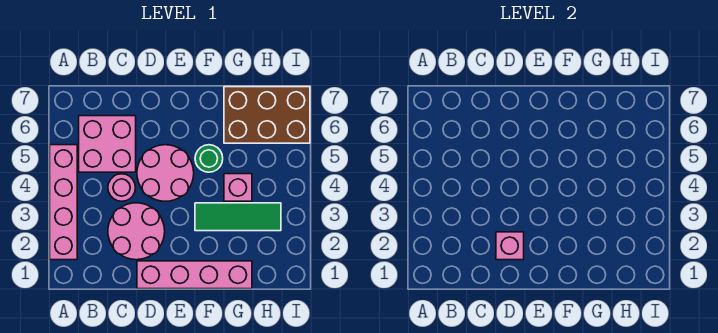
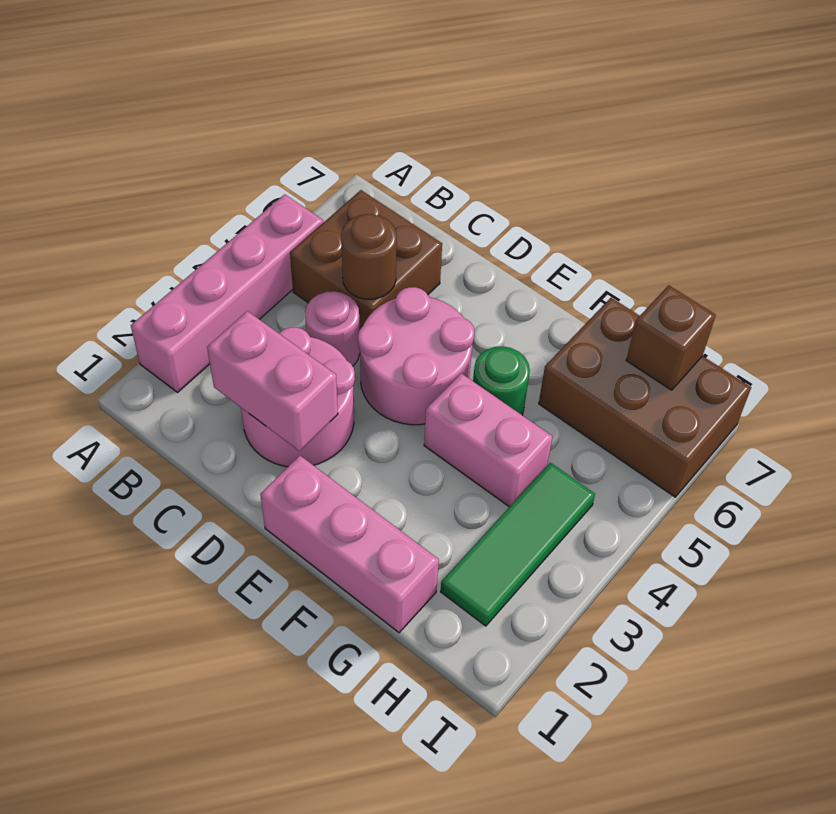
pink brick B5:C6 level 1 -> brown brick B5:C6 level 1
none -> brown round brick C5 level 2
pink brick D1:G1 level 1 -> pink brick E1:G1 level 1
pink brick D2 level 2 -> pink brick C2:D2 level 2
green tile F3:H3 level 1 -> green tile H2:H4 level 1
pink brick G4 level 1 -> pink brick F4:G4 level 1
none -> brown brick H7 level 2

